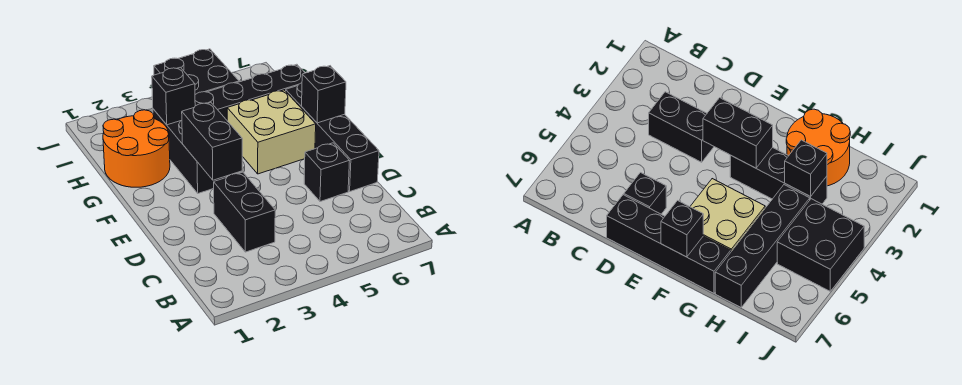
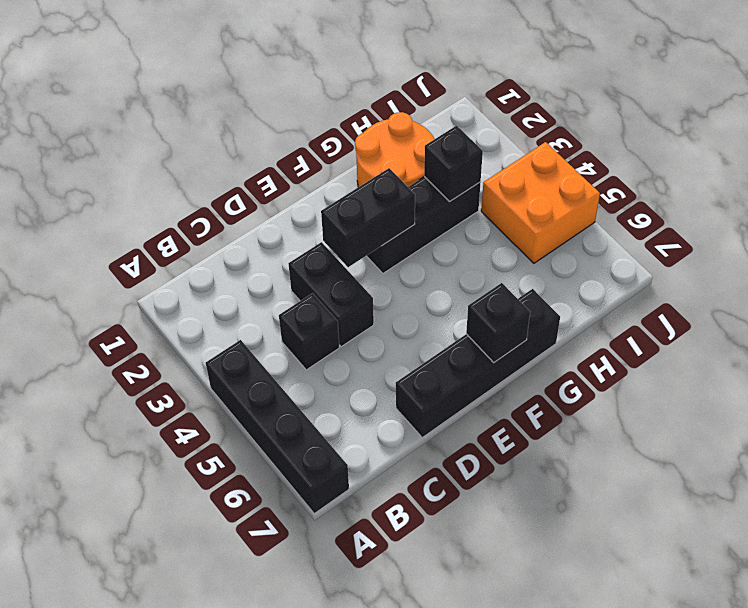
black brick C3:D3 level 1 -> black brick D3:D4 level 1
black brick D6 level 1 -> black brick C4 level 1
tan brick F5:G6 level 1 -> none
black brick H4:H7 level 1 -> black brick A4:A7 level 1
black brick I4:J5 level 1 -> orange brick I4:J5 level 1

